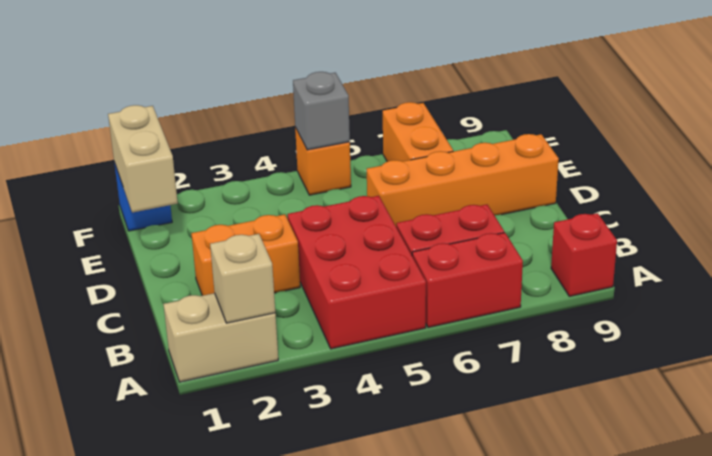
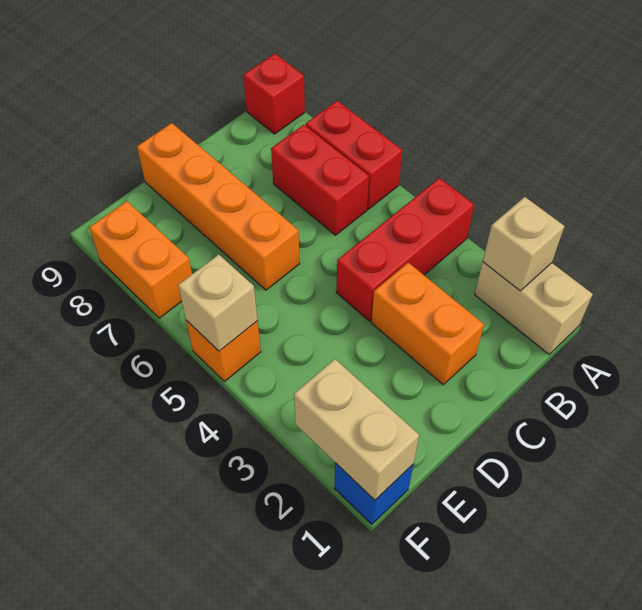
red brick A4:C5 level 1 -> red brick A4:C4 level 1
tan brick E1:F1 level 2 -> tan brick F1:F2 level 2
orange brick E7:F7 level 1 -> orange brick F7:F8 level 1
grey brick F5 level 2 -> tan brick F5 level 2

